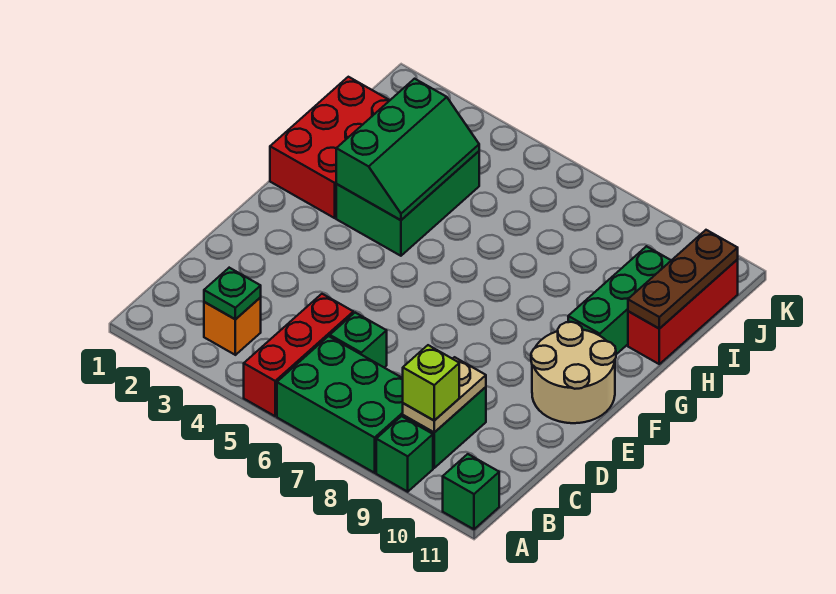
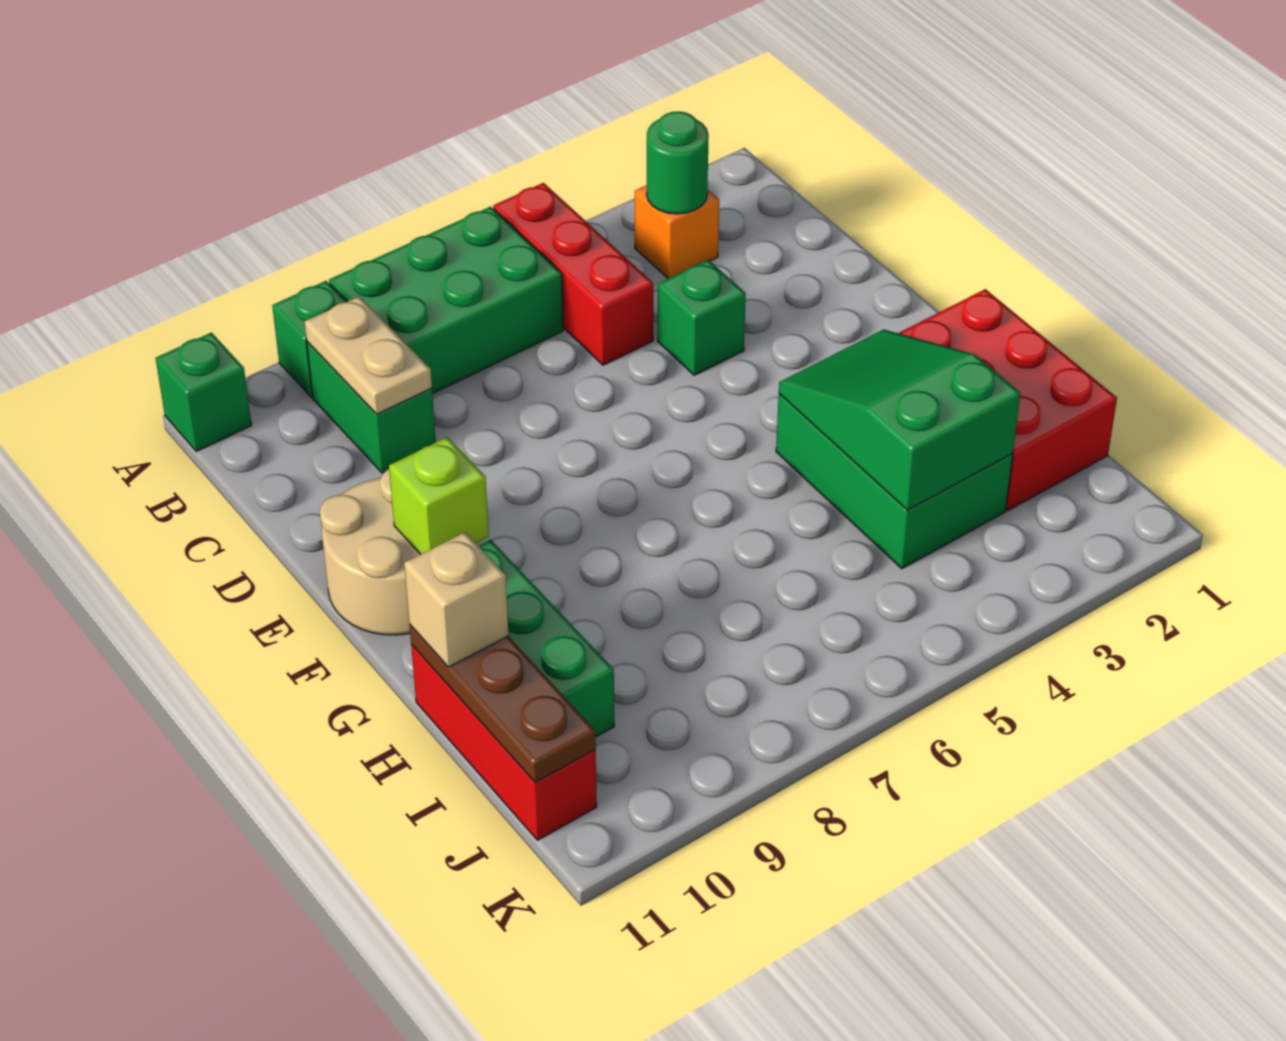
green plate B3 level 2 -> green round brick B3 level 2
lime brick B9 level 3 -> lime brick F10 level 2
green brick C6 level 1 -> green brick D4 level 1
green slope G3:I4 level 2 top 3 -> green slope G3:I4 level 2 top I
none -> tan brick H11 level 3

